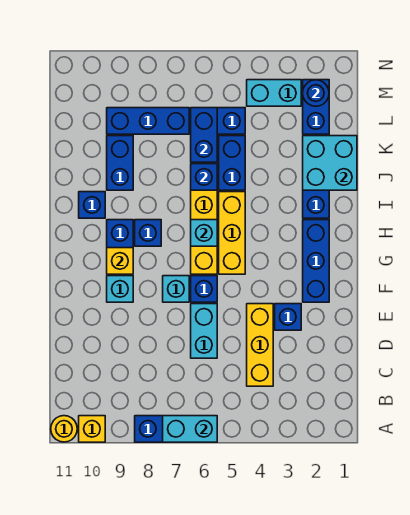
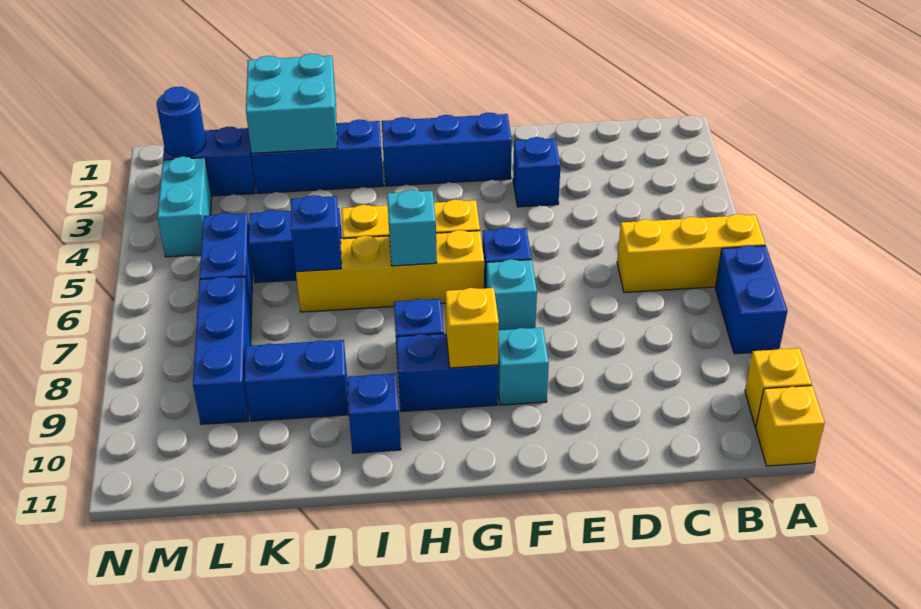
cyan brick A6:A7 level 2 -> none
yellow round brick A11 level 1 -> yellow brick A11 level 1
yellow brick C4:E4 level 1 -> yellow brick A6:C6 level 1
cyan brick D6:E6 level 1 -> none
blue brick K6:L6 level 2 -> none

